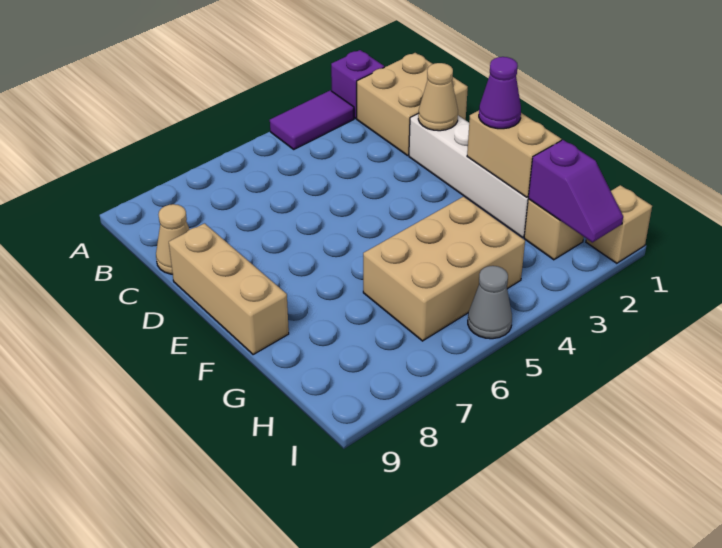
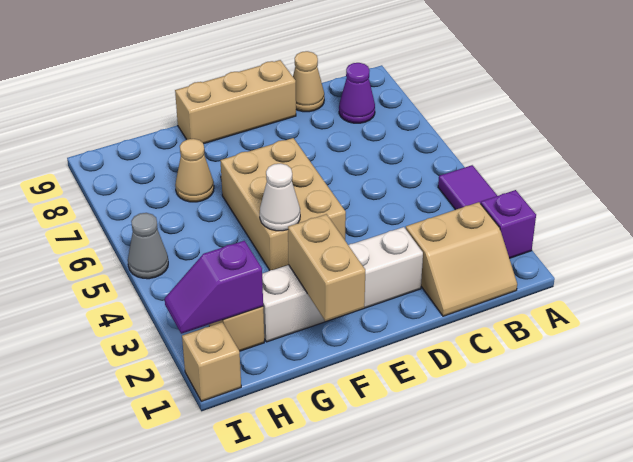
tan brick B1:C2 level 1 -> tan slope B1:C2 level 1 top 2
tan cone D2 level 2 -> tan cone G7 level 1
tan brick F2:G2 level 2 -> tan brick F1:F2 level 2
purple cone F2 level 3 -> purple cone B8 level 1
none -> white cone F4 level 2
tan brick G4:H6 level 1 -> tan brick E4:F6 level 1

